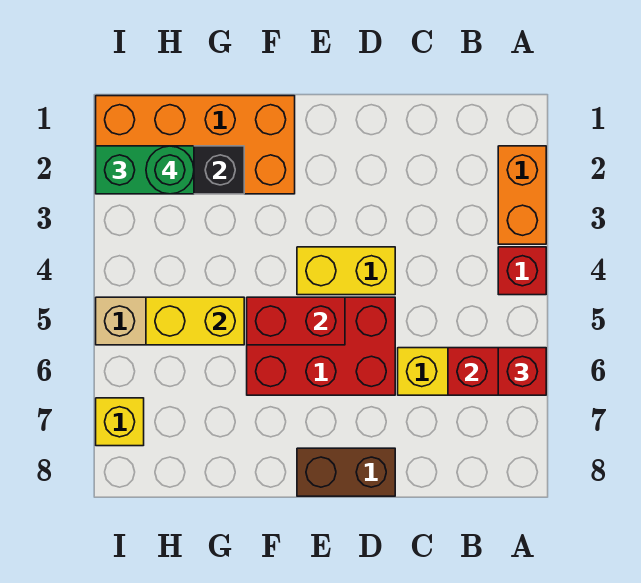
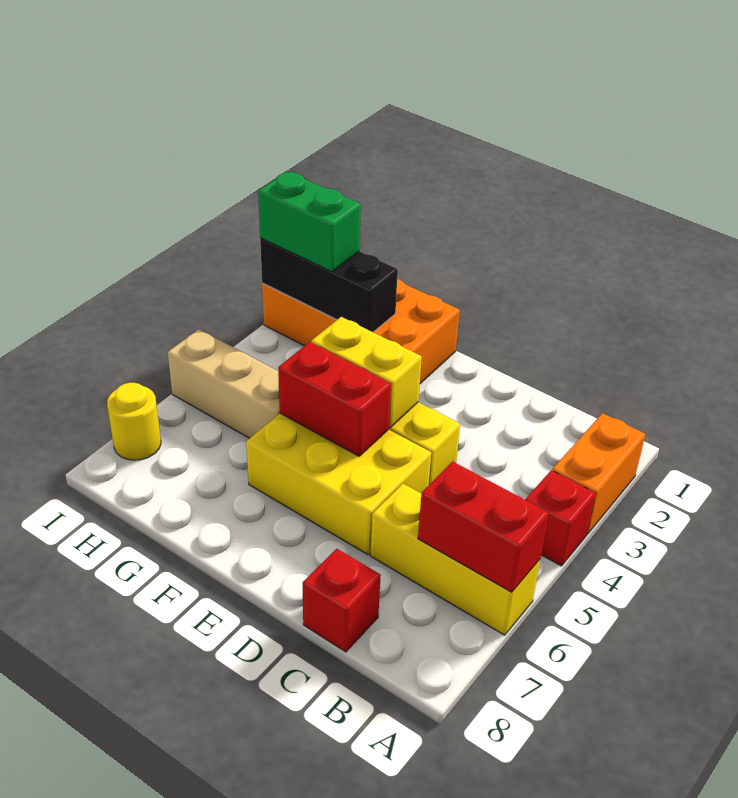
red brick A6 level 3 -> red brick C8 level 1
red brick D5:F6 level 1 -> yellow brick D5:F6 level 1
brown brick D8:E8 level 1 -> none
yellow brick G5:H5 level 2 -> yellow brick E4:F4 level 2
green round brick H2 level 4 -> none
yellow brick I7 level 1 -> yellow round brick I7 level 1

